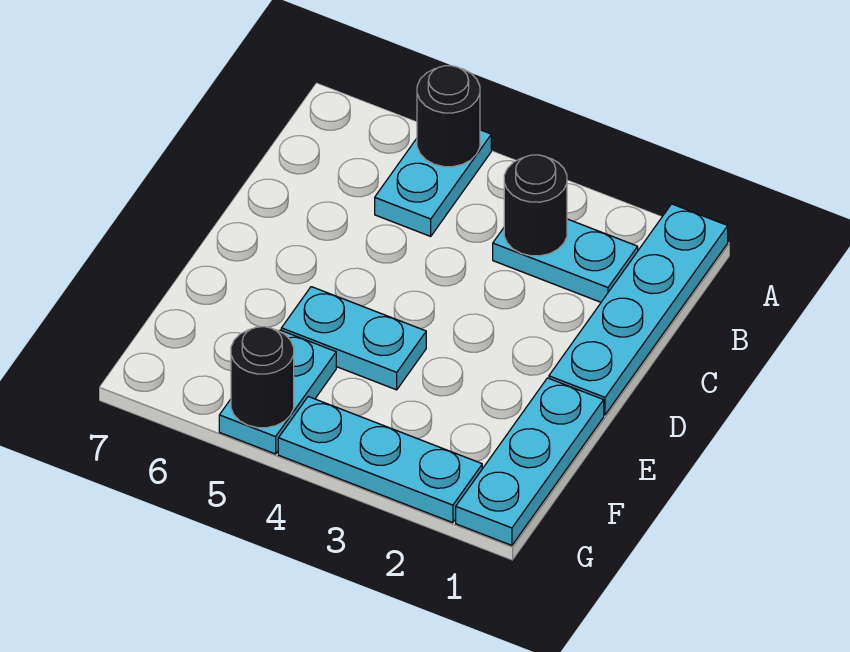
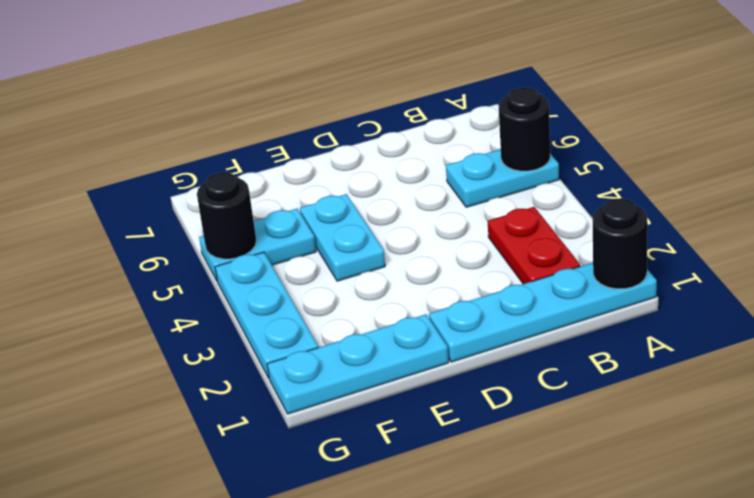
cyan plate B2:B3 level 1 -> red plate B2:B3 level 1
black round brick B3 level 2 -> black round brick A1 level 2

